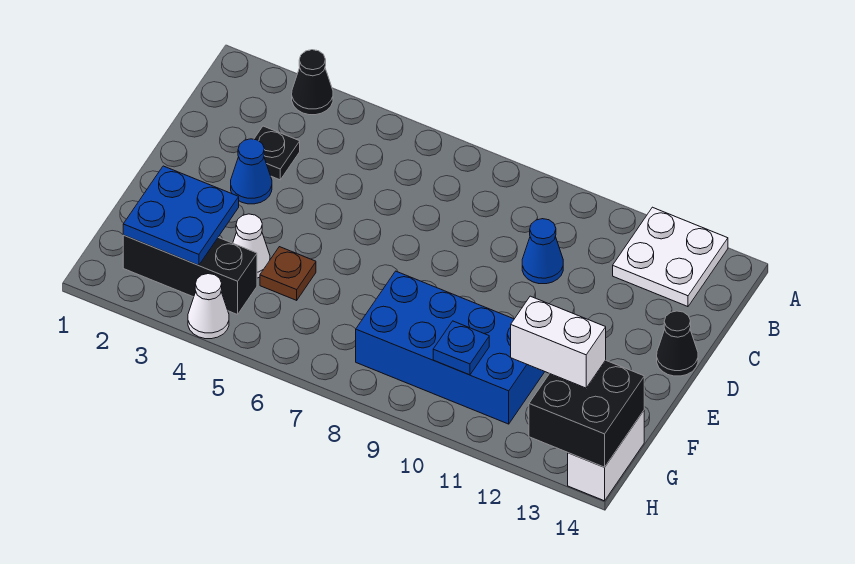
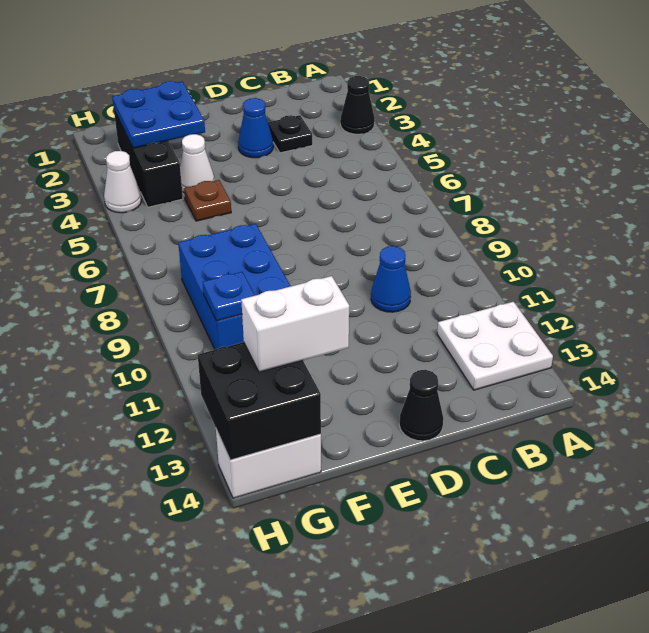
blue brick F8:G11 level 1 -> blue brick F8:G10 level 1
white brick G12:G13 level 3 -> white brick F13:G13 level 3

